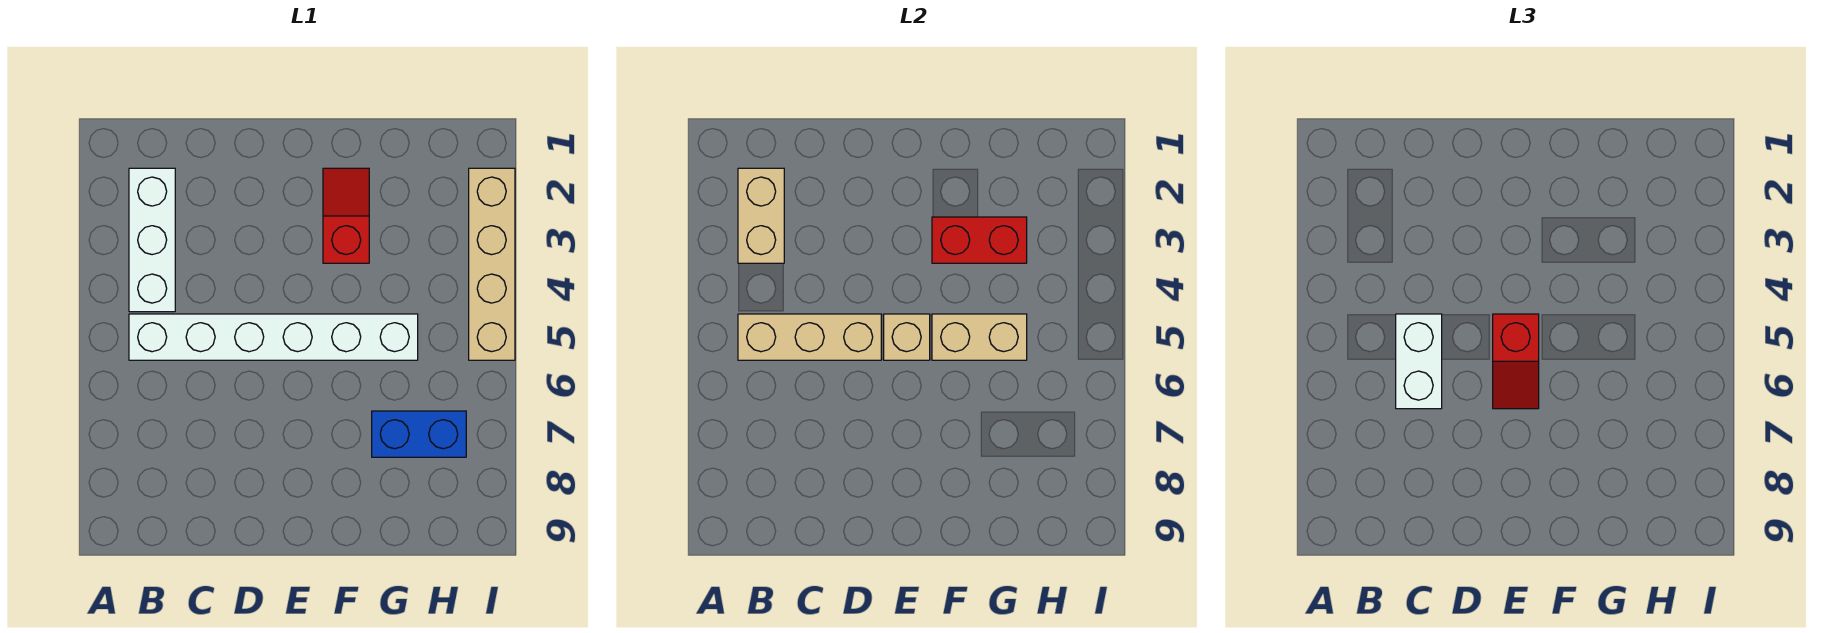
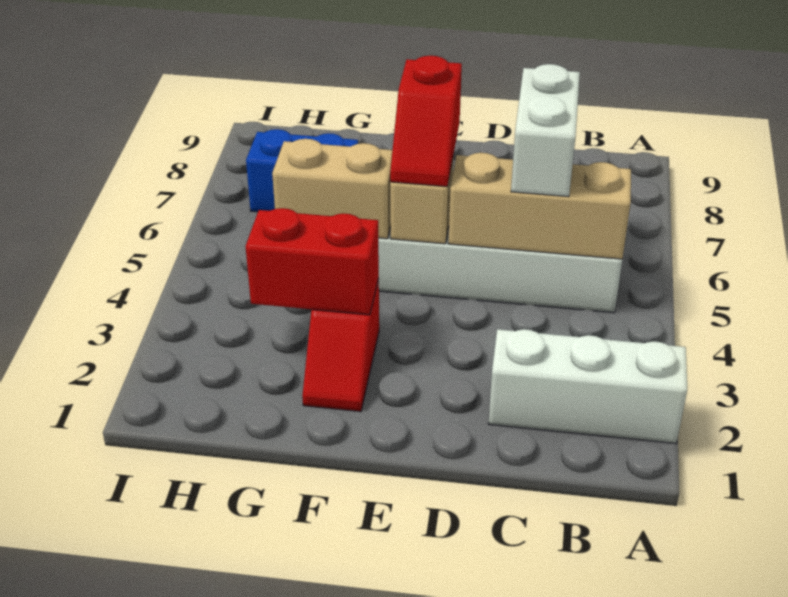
white brick B2:B4 level 1 -> white brick A2:C2 level 1
tan brick B2:B3 level 2 -> none
red slope E5:E6 level 3 top 5 -> red slope E5:E6 level 3 top 6
tan brick I2:I5 level 1 -> none

